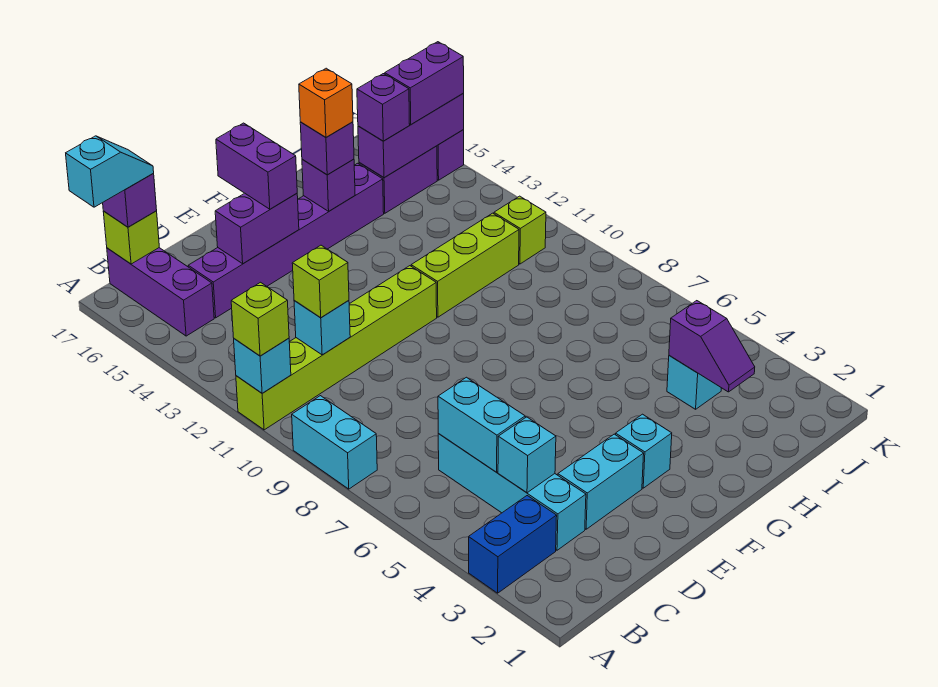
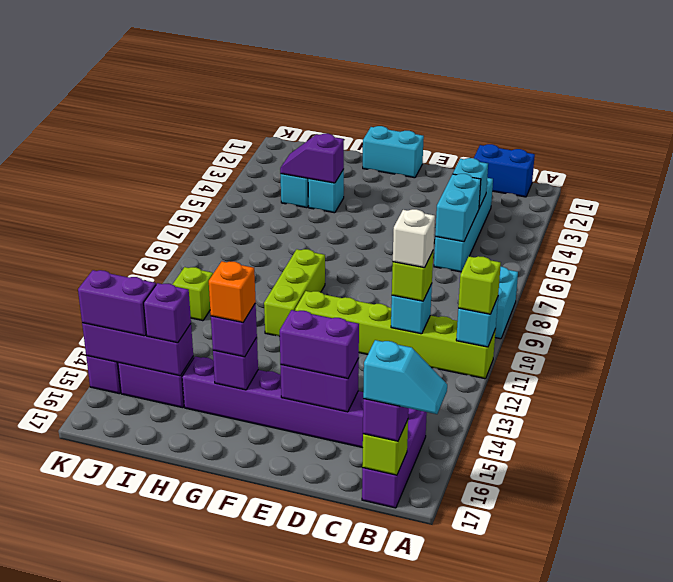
blue brick A3:B3 level 1 -> blue brick B1:C1 level 1
cyan slope A17:B17 level 4 top A -> cyan slope A17:B17 level 4 top B
none -> white brick C11 level 4
cyan brick D3:E3 level 1 -> cyan brick F1:G1 level 1
purple brick E15:E16 level 3 -> purple brick D15:E15 level 3
cyan brick F3 level 1 -> cyan brick H4 level 1
lime brick G11:I11 level 1 -> lime brick G9:G11 level 1
purple slope I3:I4 level 2 top 4 -> purple slope H4:I4 level 2 top H

